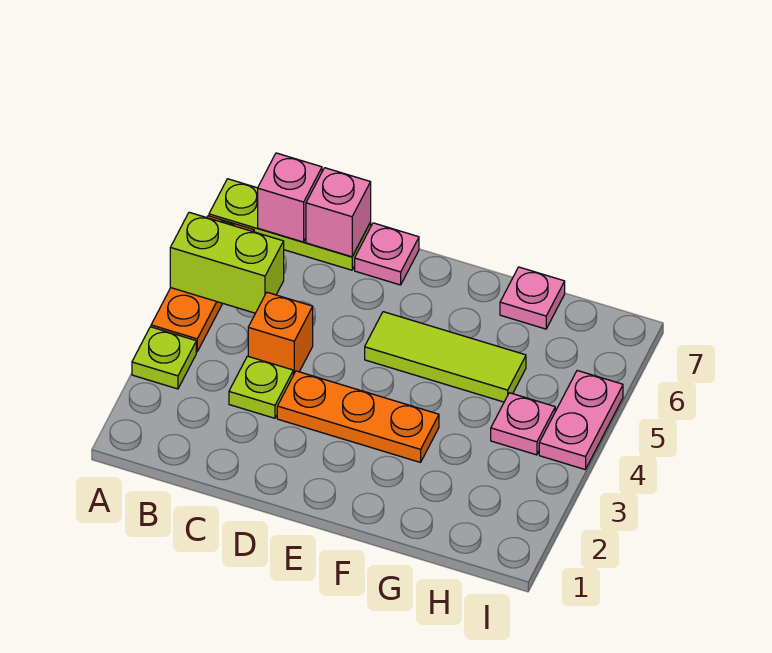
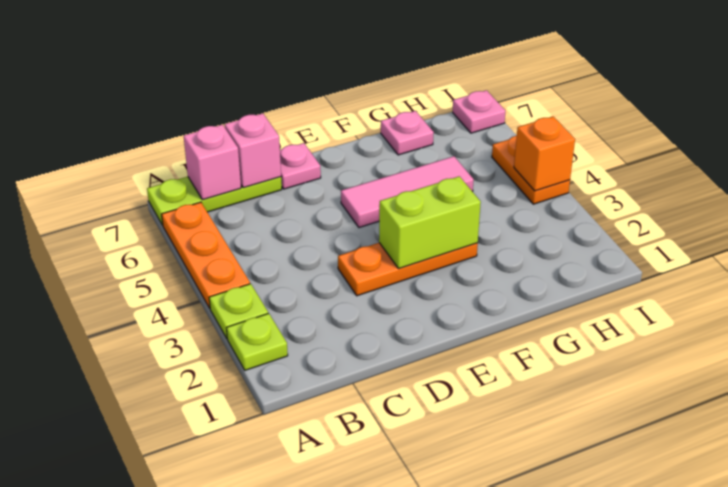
lime brick A5:B5 level 2 -> lime brick E3:F3 level 2
lime plate C3 level 1 -> lime plate A2 level 1
orange brick C4 level 1 -> orange brick I4 level 2
lime tile E5:G5 level 1 -> pink tile E5:G5 level 1
pink plate H4 level 1 -> pink plate I7 level 1
pink plate I4:I5 level 1 -> orange plate I4:I5 level 1

